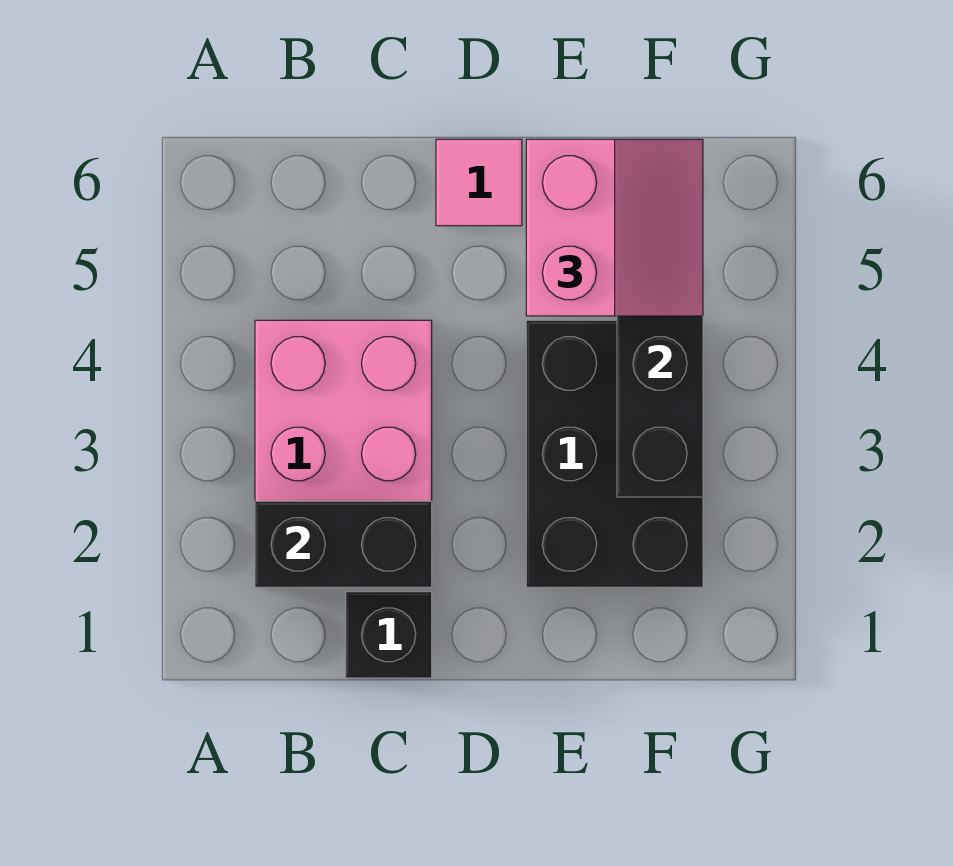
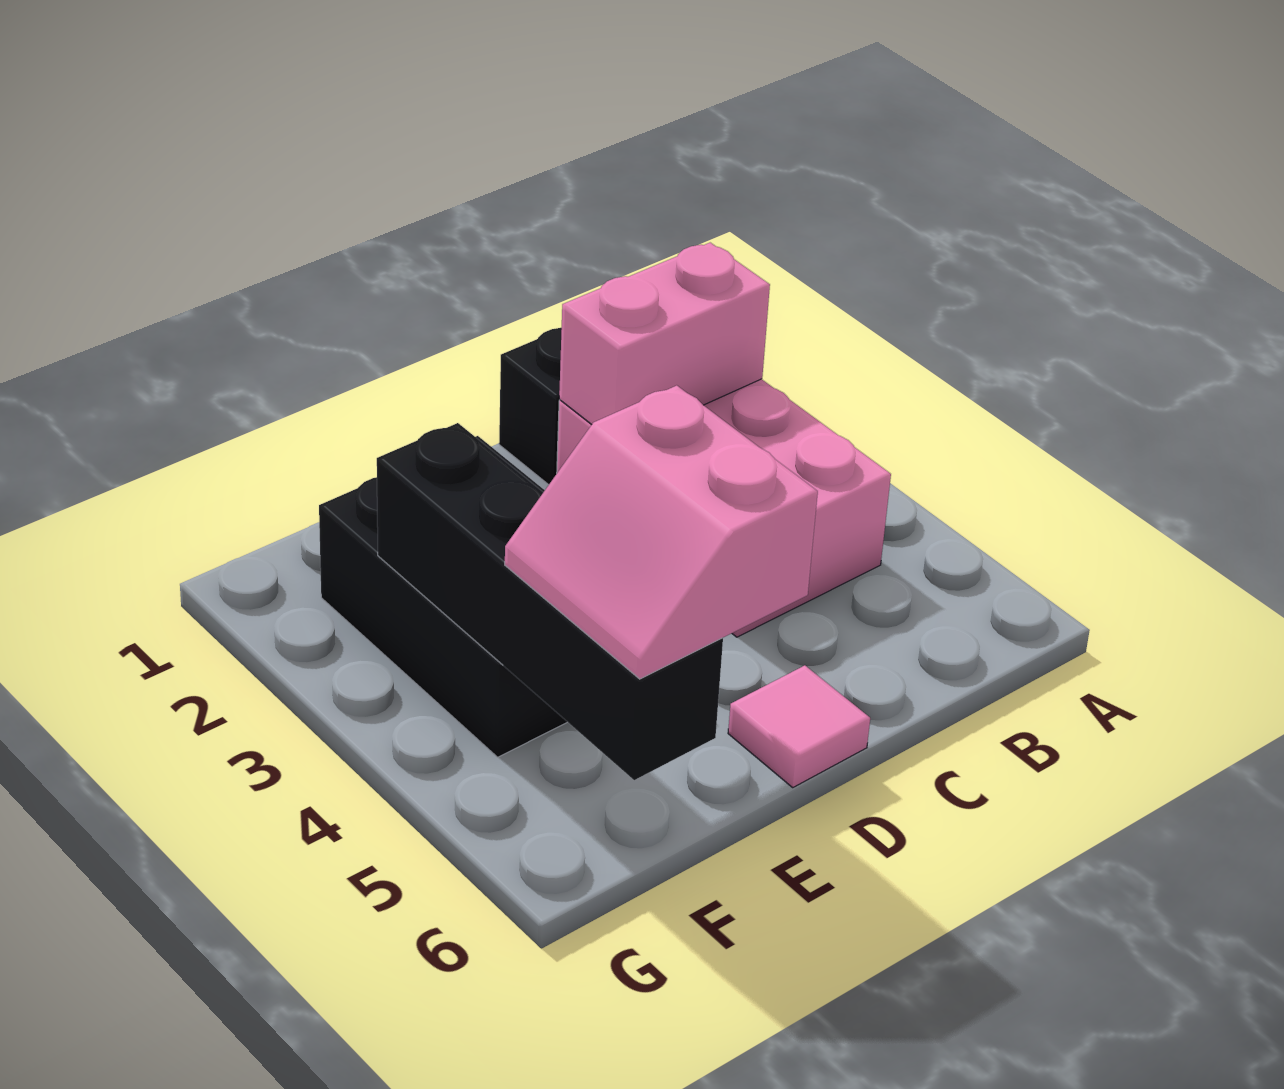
black brick B2:C2 level 2 -> pink brick B2:C2 level 2

